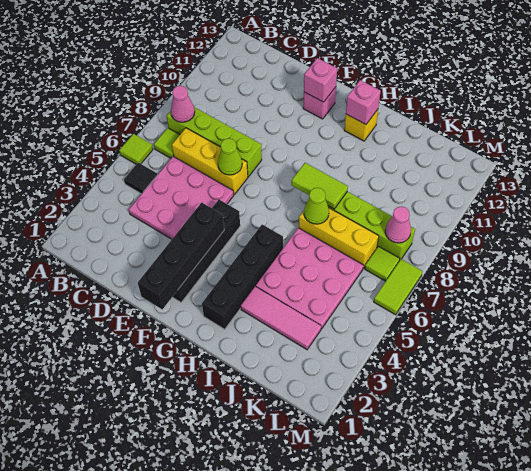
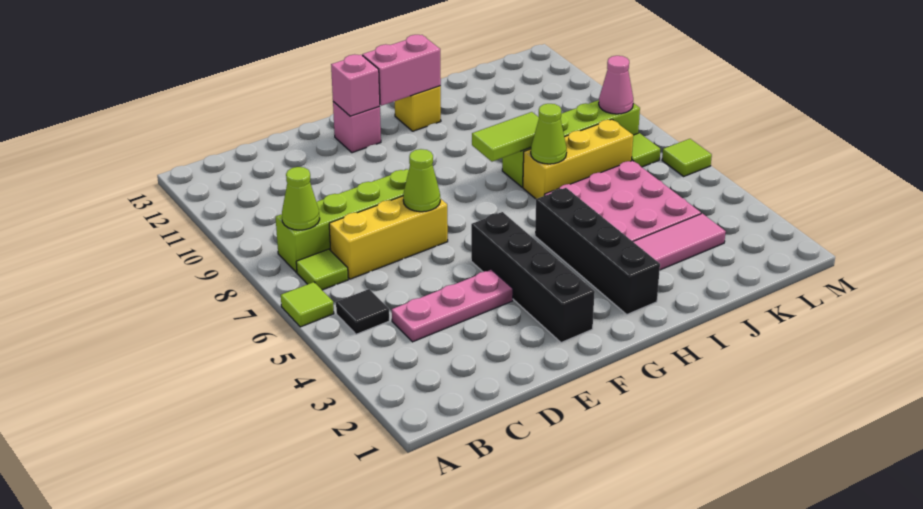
pink cone B8 level 2 -> lime cone B8 level 2
pink plate C4:E6 level 1 -> pink plate C4:E4 level 1
black brick F1:F4 level 2 -> none
pink brick H12 level 2 -> pink brick G12:H12 level 2
lime tile M6:M7 level 1 -> lime tile M6 level 1

